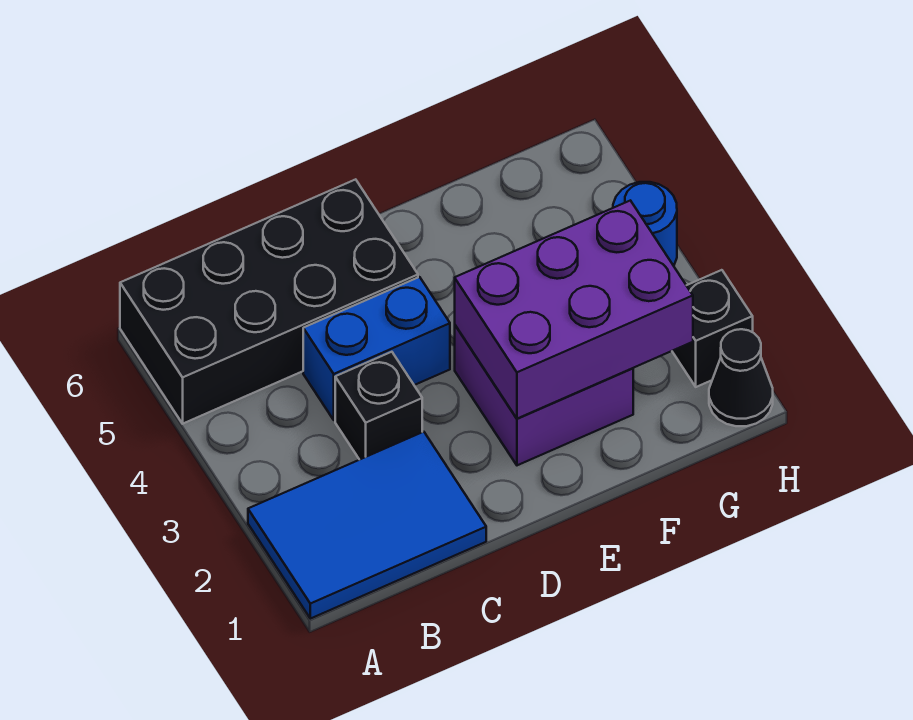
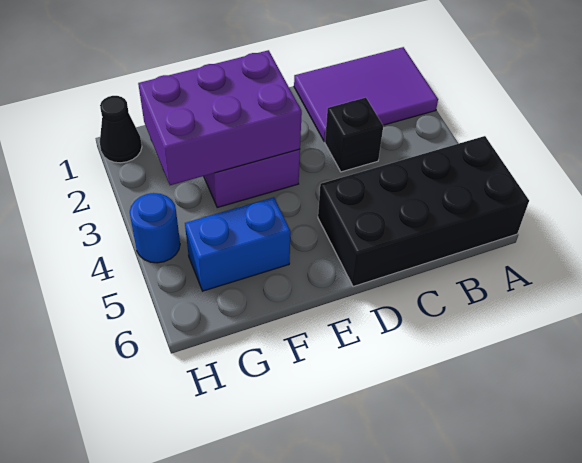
blue tile A1:C2 level 1 -> purple tile A1:C2 level 1
blue brick C4:D4 level 1 -> blue brick F5:G5 level 1
black brick H2 level 1 -> none

